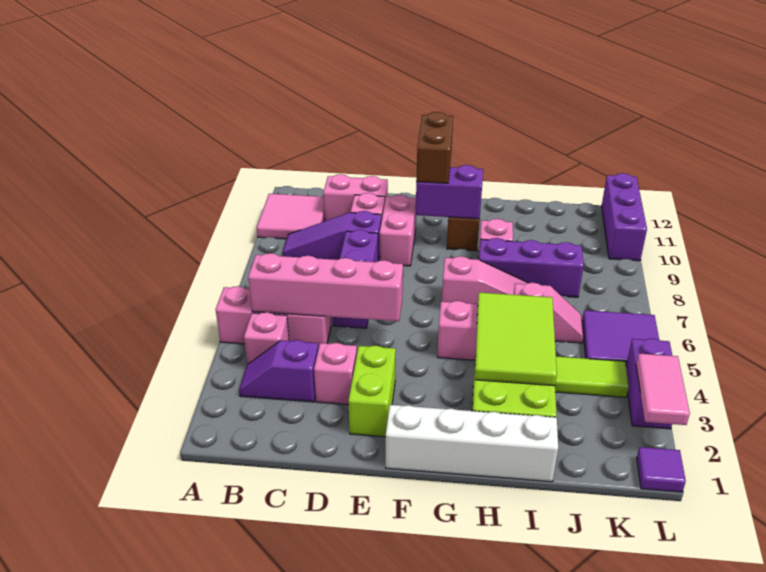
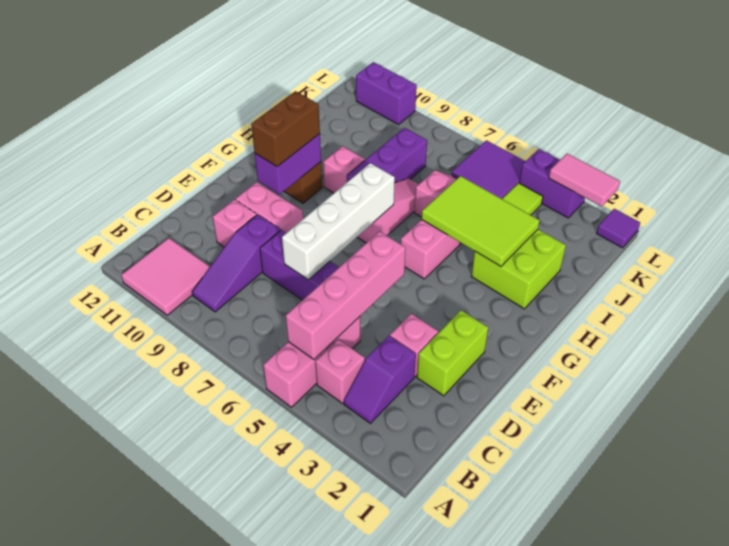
pink brick C11:D11 level 1 -> none
lime brick E2:E3 level 1 -> lime brick D2:E2 level 1
white brick F1:I1 level 1 -> white brick D7:G7 level 2
brown brick F10:F11 level 3 -> brown brick F10:G10 level 3
purple brick L10:L12 level 1 -> purple brick L10:L11 level 1

